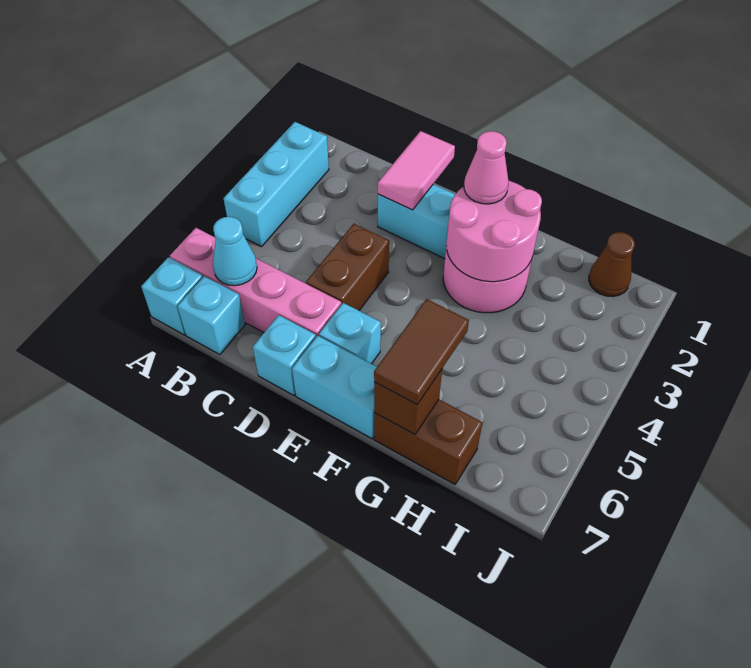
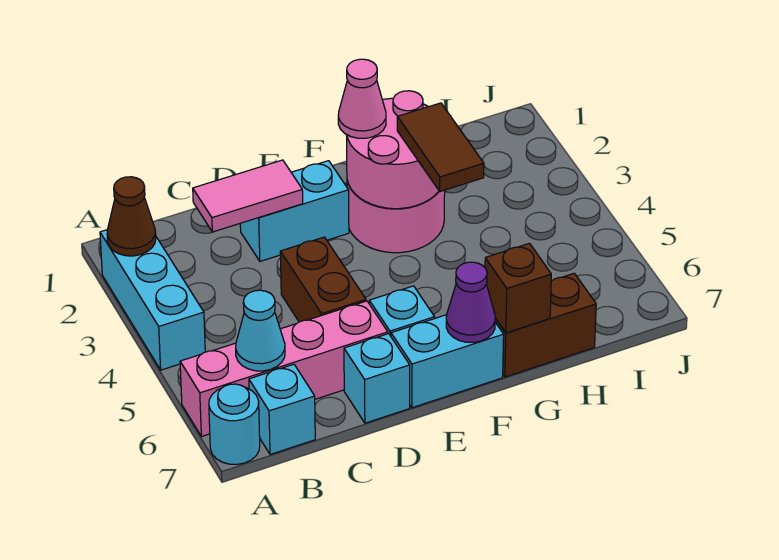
cyan brick A7 level 1 -> cyan round brick A7 level 1
pink tile D1:D2 level 2 -> pink tile C2:D2 level 2
none -> purple cone F7 level 2
brown tile G6:G7 level 3 -> brown tile G3:G4 level 3
brown cone I1 level 1 -> brown cone A2 level 2

